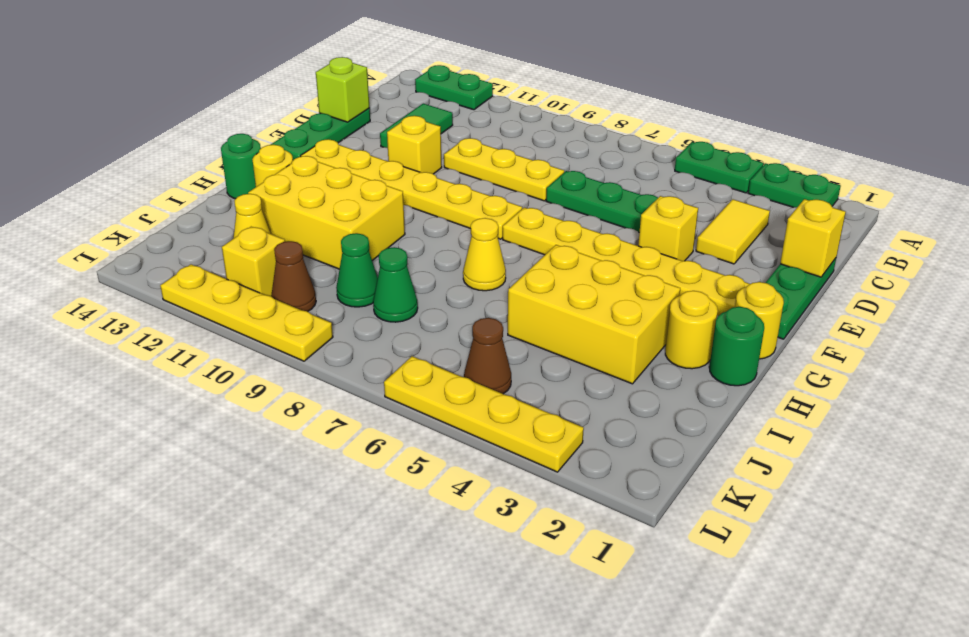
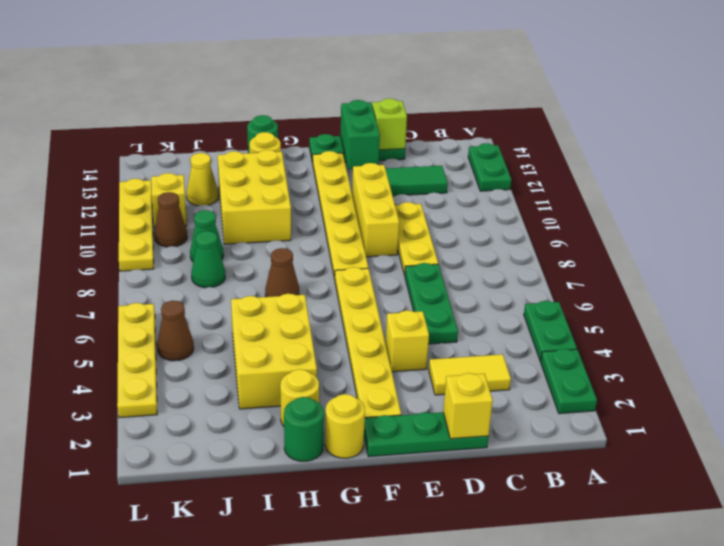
yellow brick E11 level 1 -> yellow brick E9:E11 level 1
none -> green brick E13:E14 level 2
yellow cone H7 level 1 -> brown cone H7 level 1

